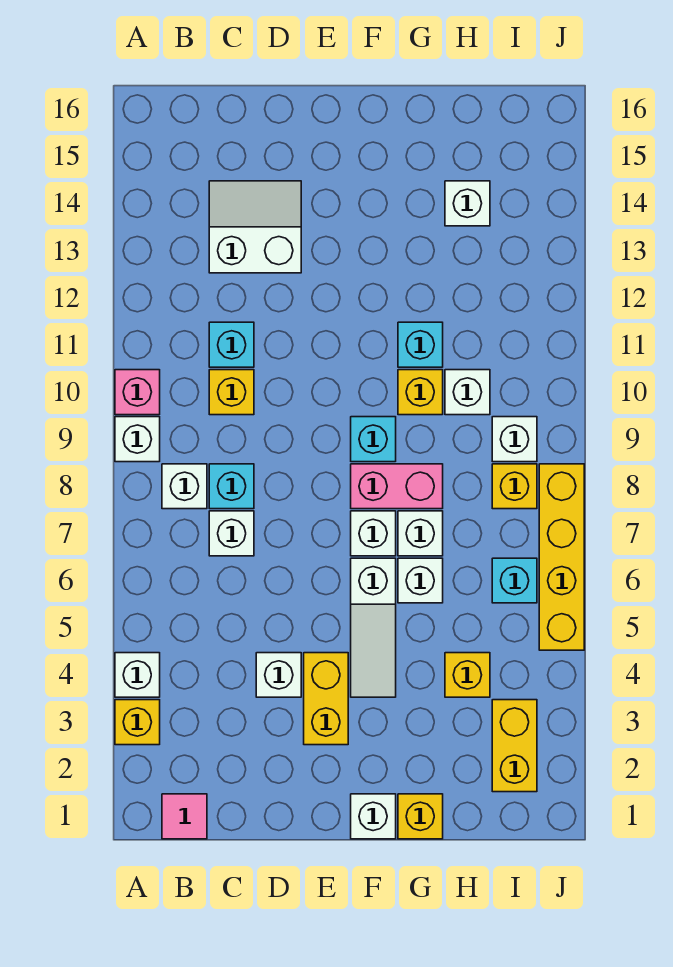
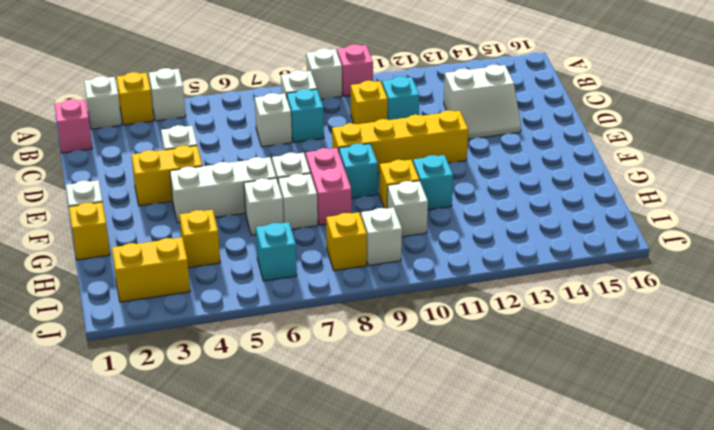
pink tile B1 level 1 -> pink brick B1 level 1
white slope C13:D14 level 1 top 13 -> white slope C13:D14 level 1 top C
white slope F4:F6 level 1 top 6 -> white brick F4:F6 level 1
white brick H14 level 1 -> white brick A2 level 1
yellow brick J5:J8 level 1 -> yellow brick E9:E12 level 1

